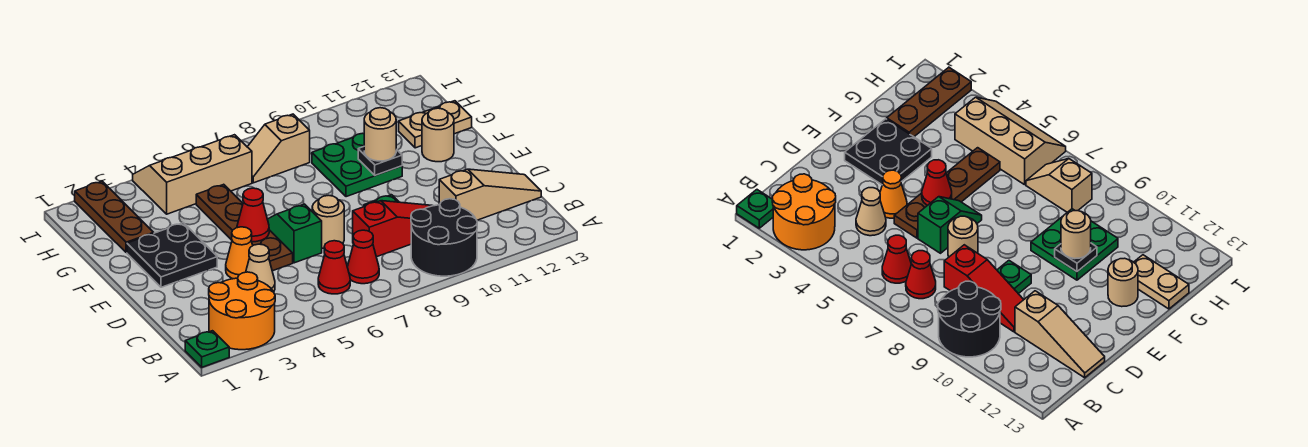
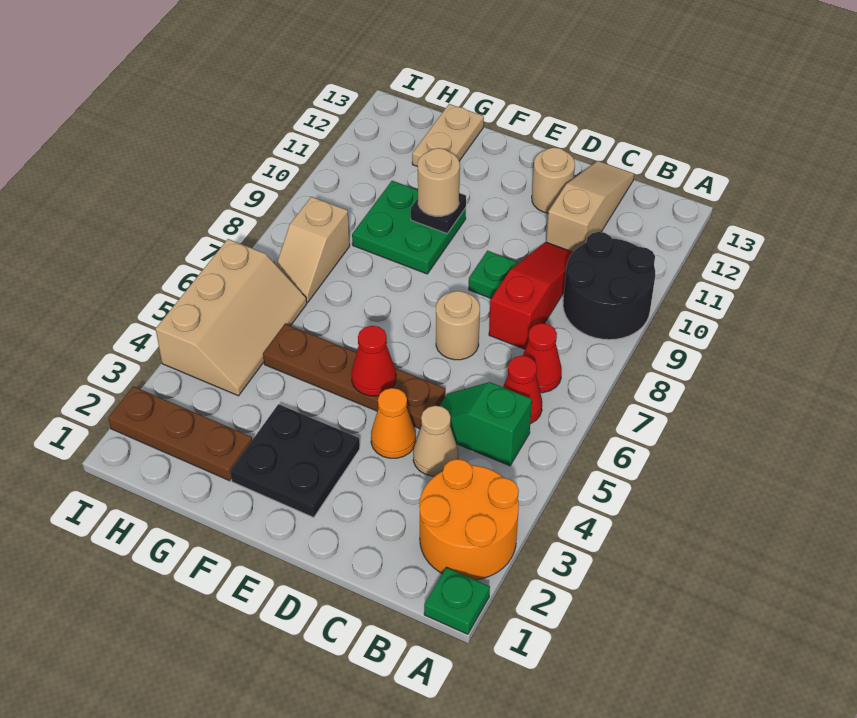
green slope D6:E6 level 1 top D -> green slope B5:C5 level 1 top B
tan round brick F12 level 1 -> tan round brick D12 level 1
tan slope H4:I6 level 1 top H -> tan slope H4:I6 level 1 top I

